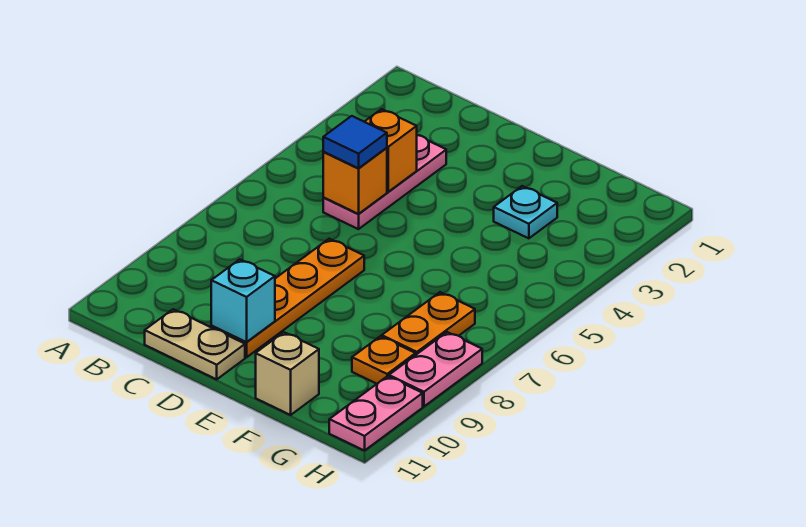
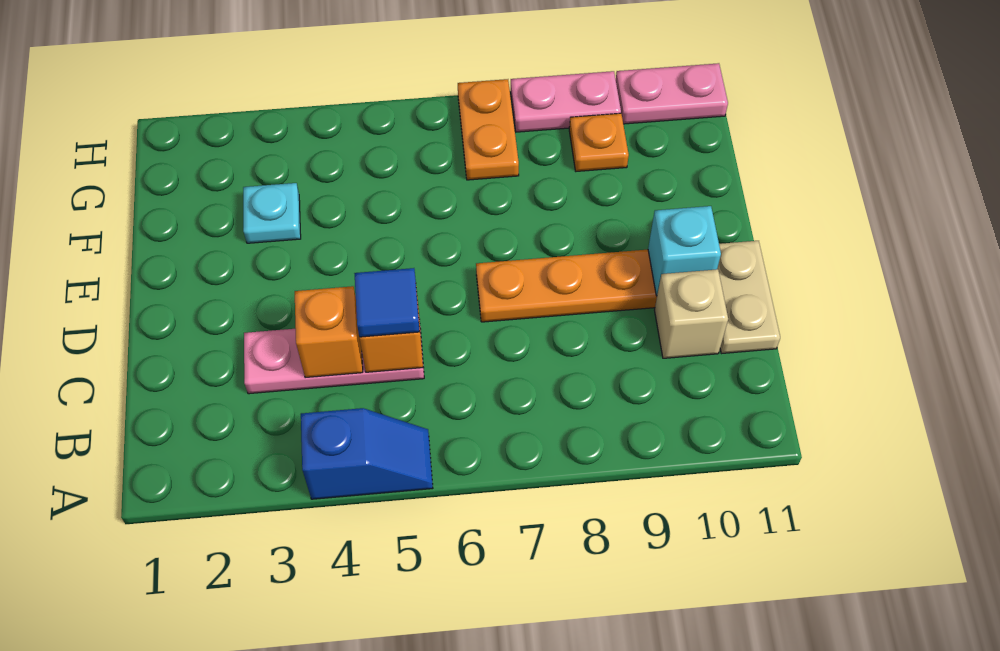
none -> blue slope A4:A5 level 1 top 4
tan brick F11 level 1 -> tan brick C10 level 1
orange plate G7:G8 level 1 -> orange plate G7:H7 level 1

